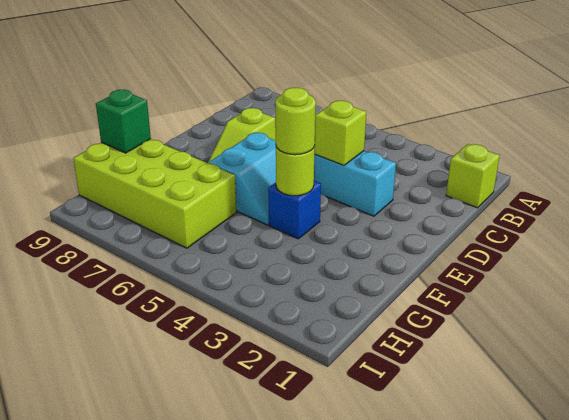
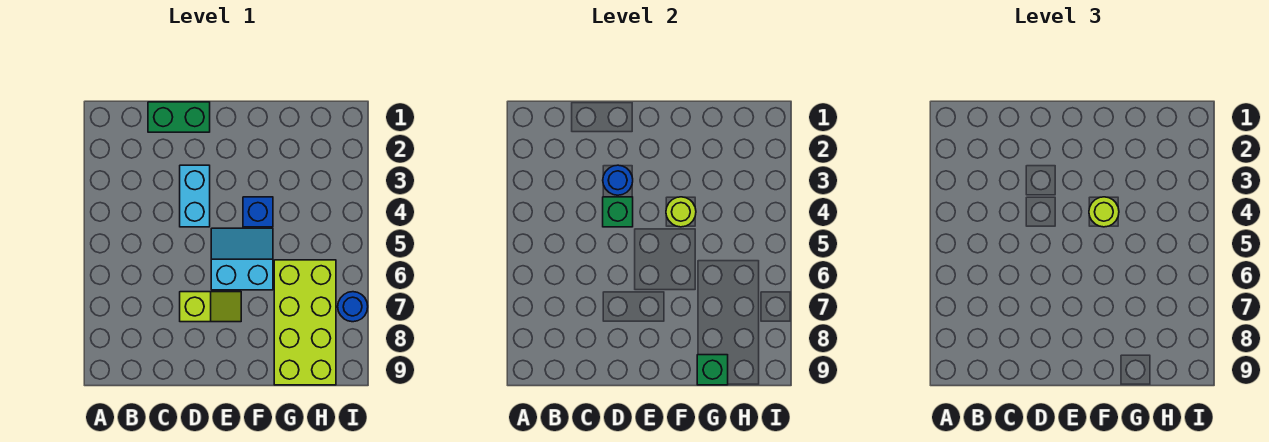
lime brick B1 level 1 -> none
none -> green brick C1:D1 level 1
none -> blue round brick D3 level 2
lime brick D4 level 2 -> green brick D4 level 2
none -> blue round brick I7 level 1

